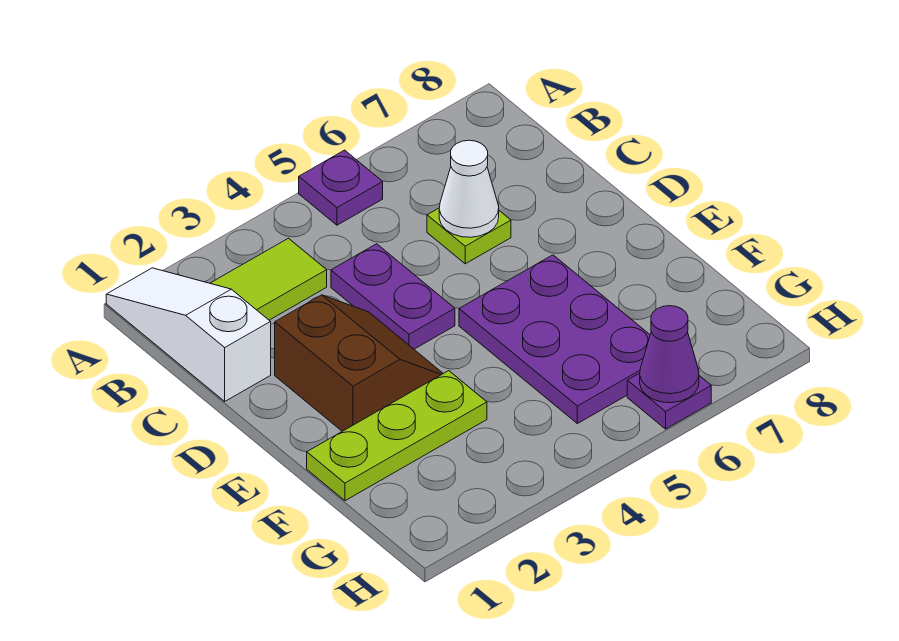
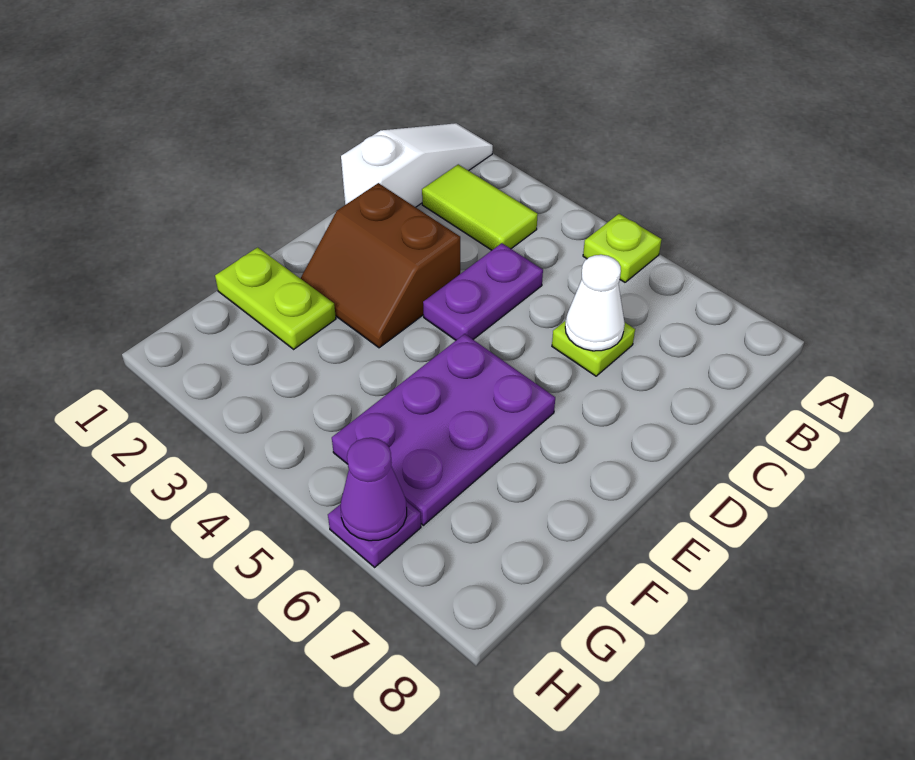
purple plate A5 level 1 -> lime plate A5 level 1
brown slope D2:E3 level 1 top 2 -> brown slope D2:E3 level 1 top D
lime plate F1:F3 level 1 -> lime plate F1:F2 level 1

